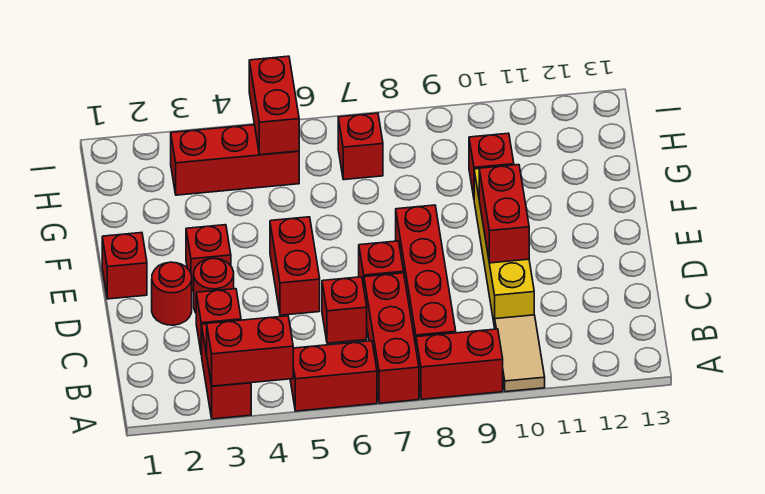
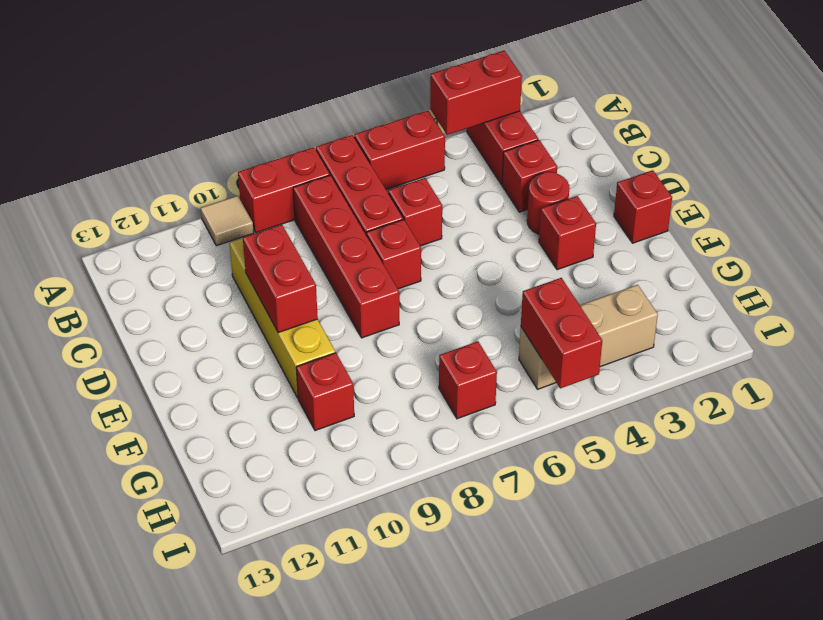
tan tile A10:B10 level 1 -> tan tile A10 level 1
red round brick D2 level 1 -> none
red brick D5:E5 level 1 -> none
red brick H3:H5 level 1 -> tan brick H3:H5 level 1

